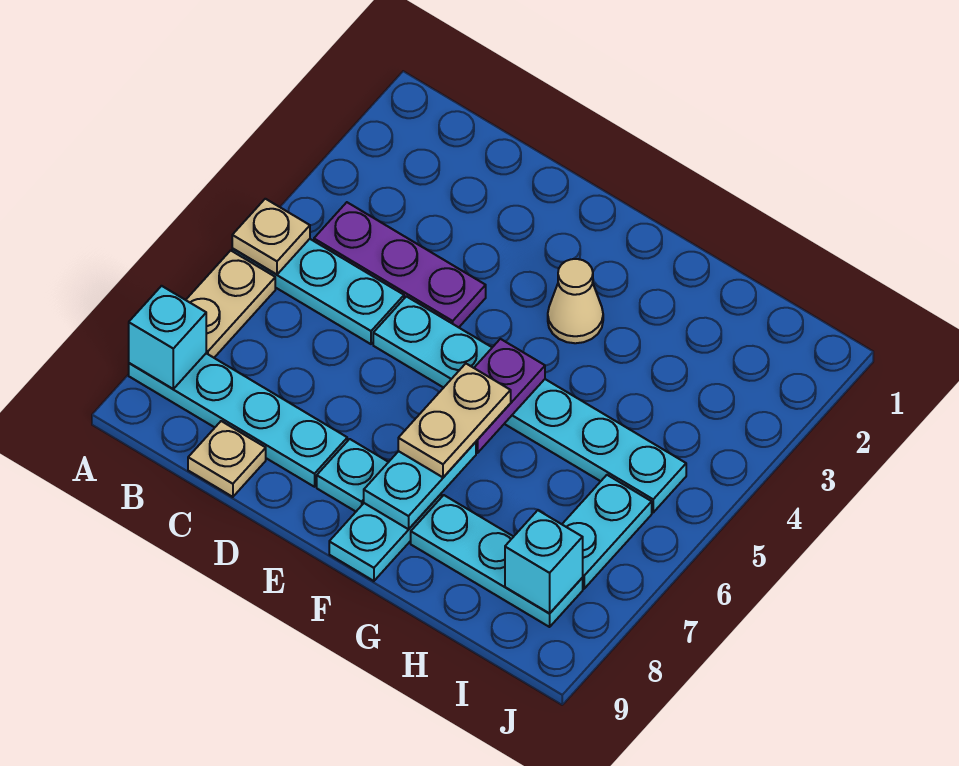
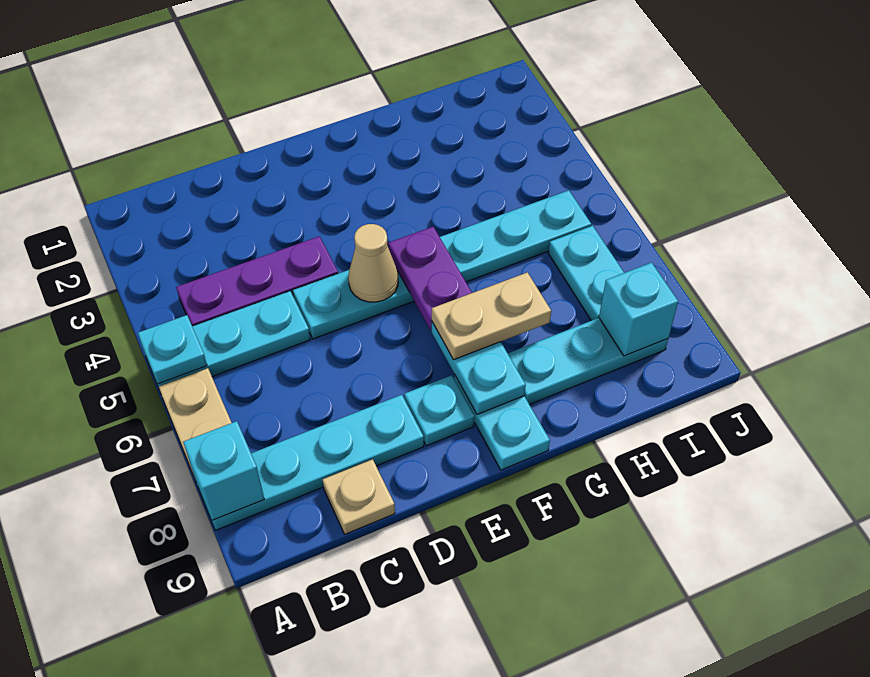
tan plate A5 level 2 -> cyan plate A5 level 2
tan cone F3 level 1 -> tan cone E5 level 2
tan plate F6:F7 level 3 -> tan plate F7:G7 level 3

